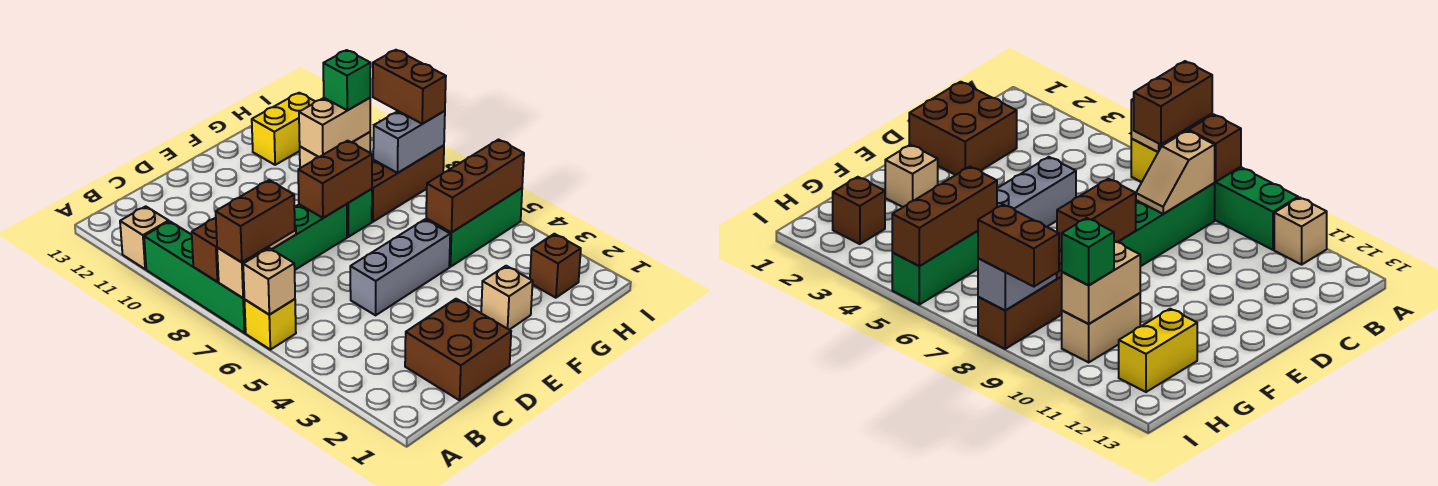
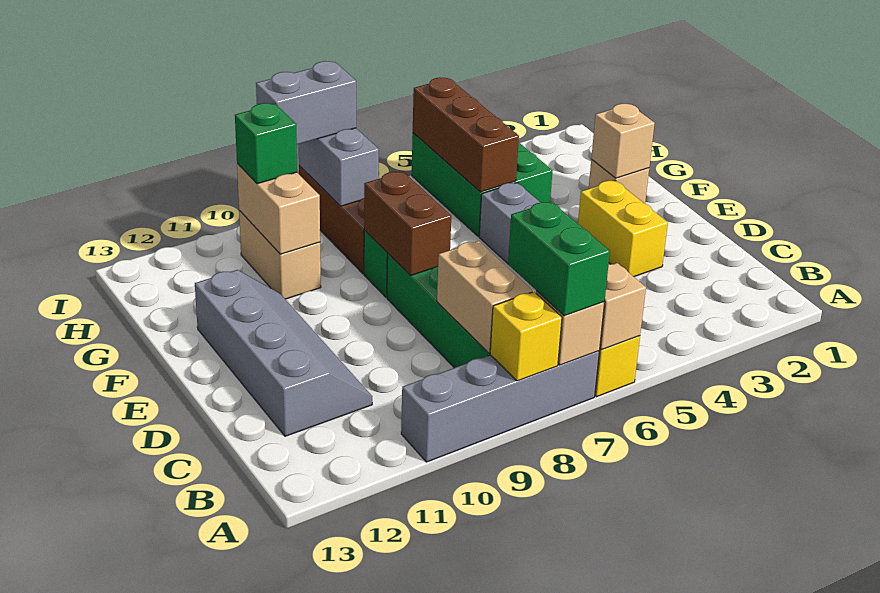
green brick A7:A10 level 1 -> grey brick A7:A10 level 1
brown brick A7:B7 level 3 -> green brick A7:B7 level 3
brown brick A8 level 2 -> yellow brick A8 level 2
tan brick A11 level 1 -> tan brick F2 level 2
tan slope B8:C8 level 2 top B -> tan brick B8:C8 level 2
brown brick C1:D2 level 1 -> none
none -> grey slope C11:F12 level 1 top 12
green brick G5:I5 level 1 -> green brick G4:I5 level 1
yellow brick G12:H12 level 1 -> yellow brick D3:E3 level 1
brown brick H2 level 1 -> none
brown brick I8:I9 level 3 -> grey brick I8:I9 level 3

